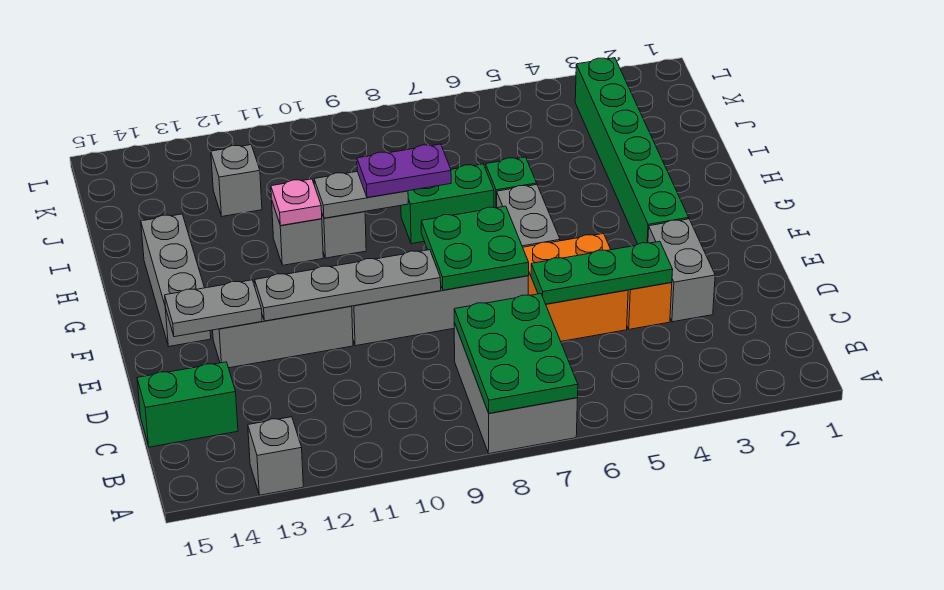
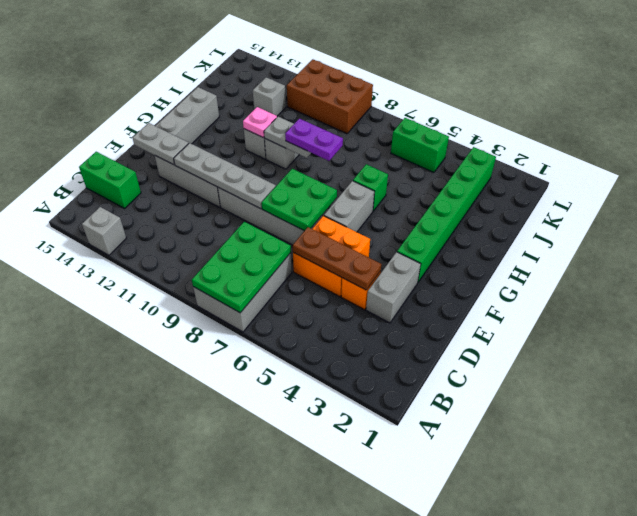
green plate D4:D6 level 2 -> brown plate D4:D6 level 2
green brick H7:H8 level 1 -> green brick K5:K6 level 1
none -> brown brick K9:L11 level 1

